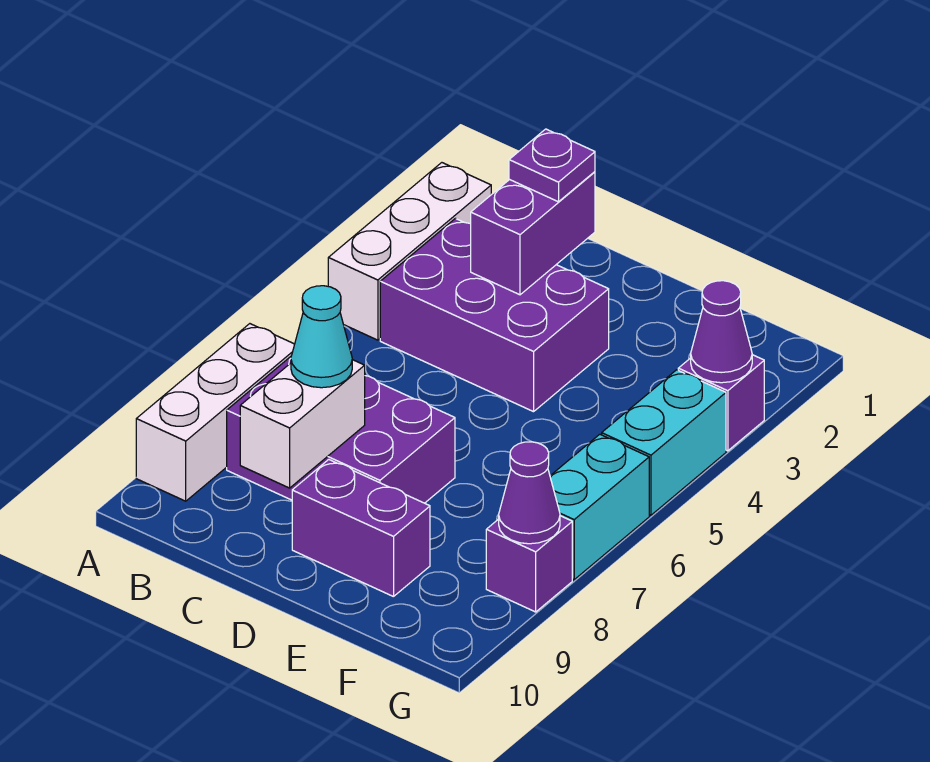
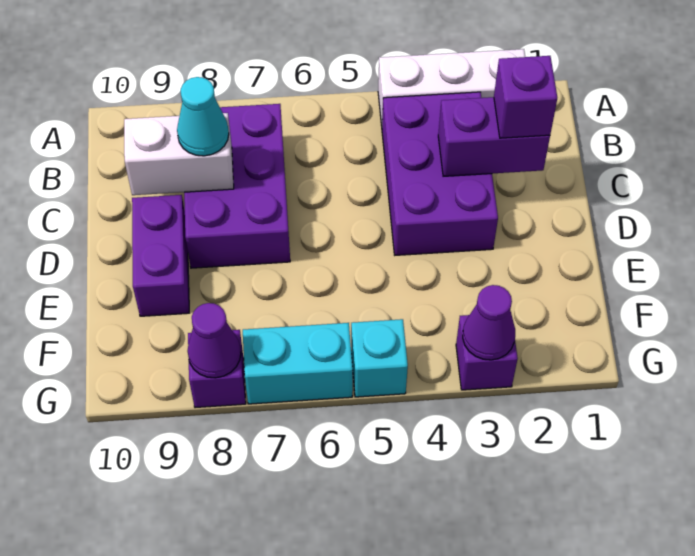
white brick A7:A9 level 1 -> none
purple plate C2 level 3 -> purple brick C2 level 3
cyan brick G4:G5 level 1 -> cyan brick G5 level 1

